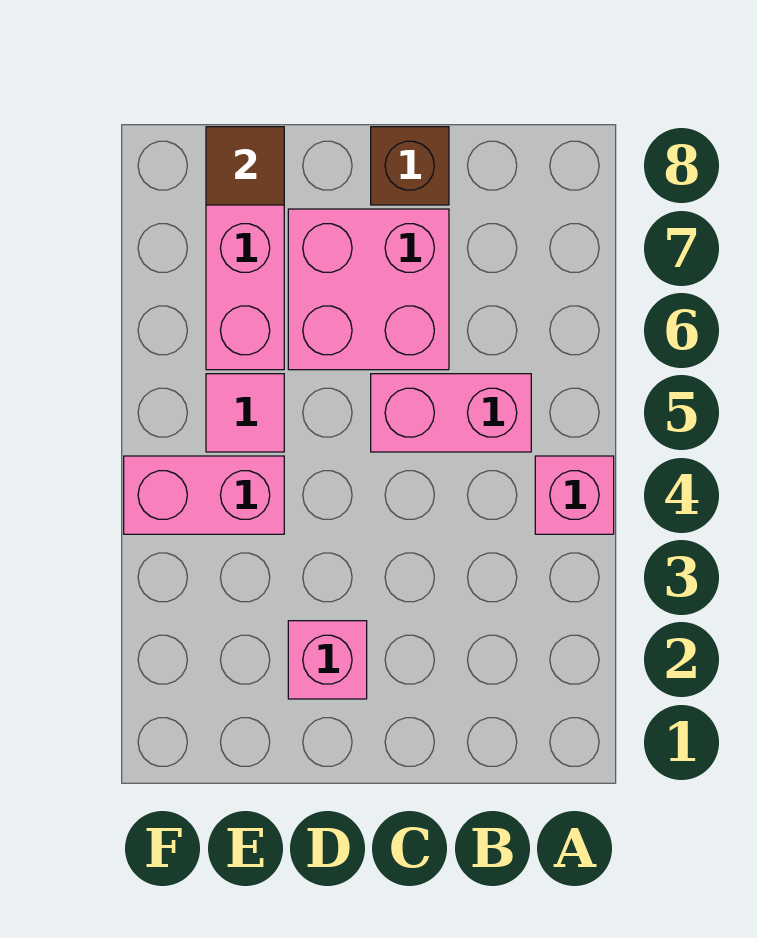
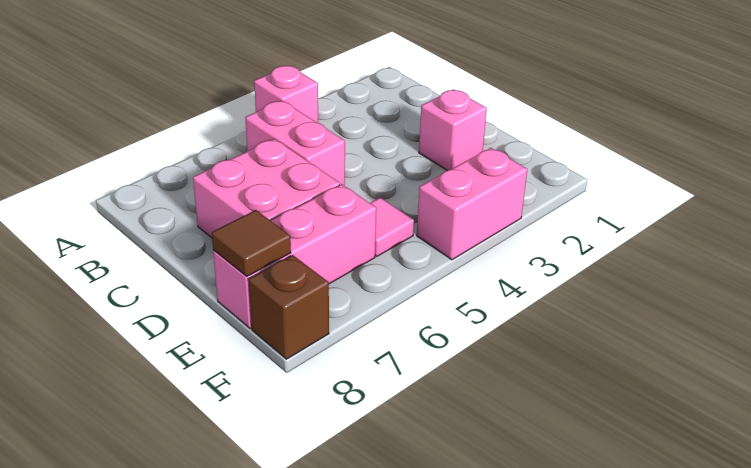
brown brick C8 level 1 -> brown brick F8 level 1
pink brick E4:F4 level 1 -> pink brick F3:F4 level 1

